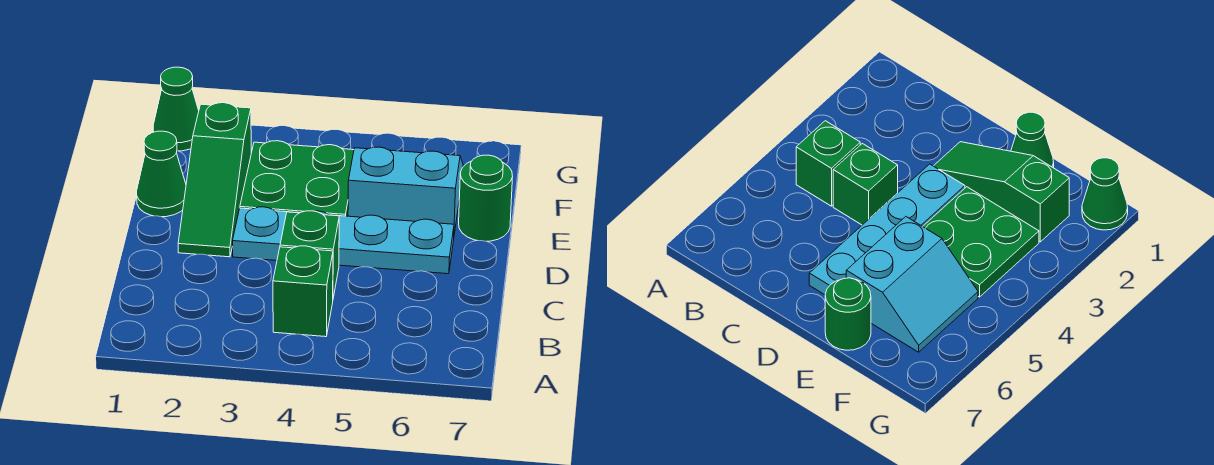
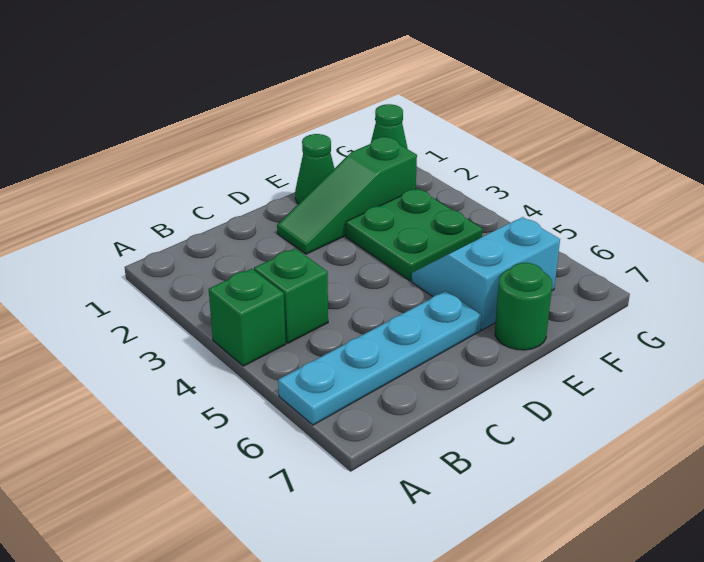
green brick C4 level 1 -> green brick A4 level 1
cyan plate D3:D6 level 1 -> cyan plate A6:D6 level 1
cyan slope E5:F6 level 1 top E -> cyan slope E5:F6 level 1 top 6

